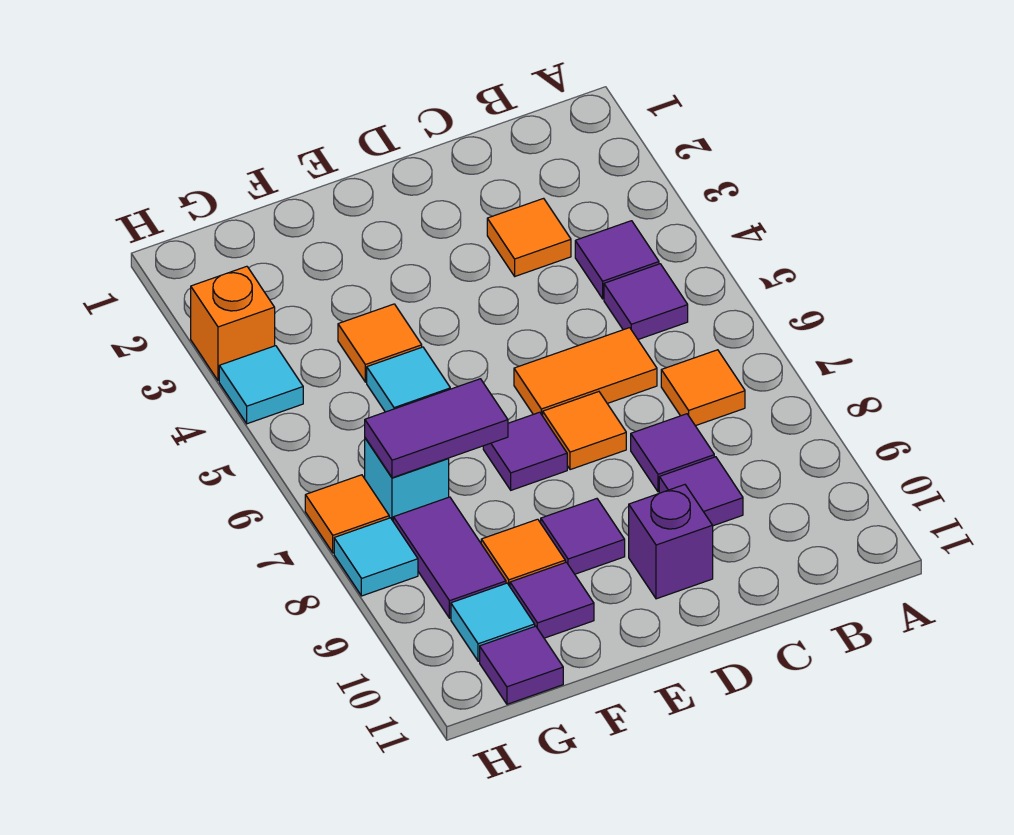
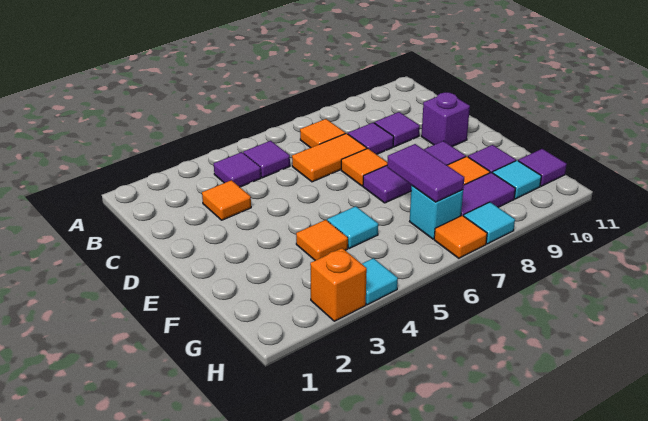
orange tile C6:D6 level 1 -> orange tile C6:C7 level 1

